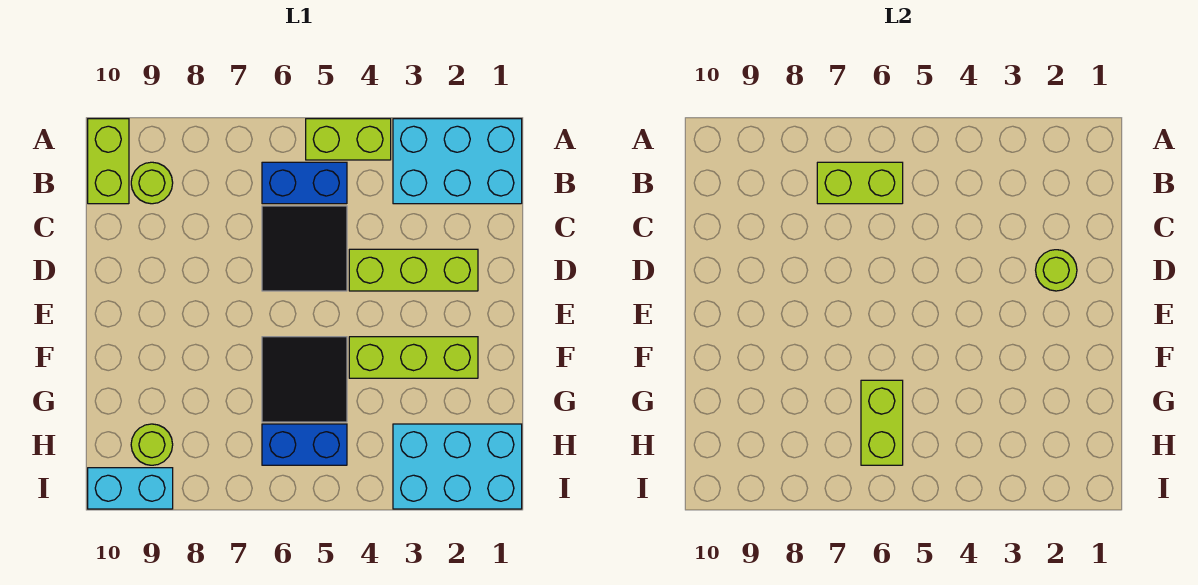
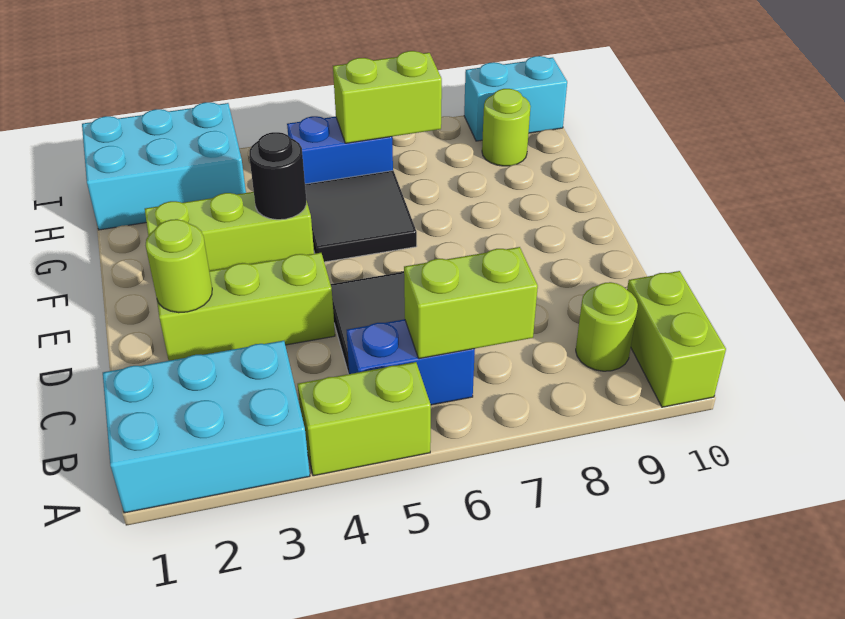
none -> black round brick F4 level 2
lime brick G6:H6 level 2 -> lime brick H6:H7 level 2

